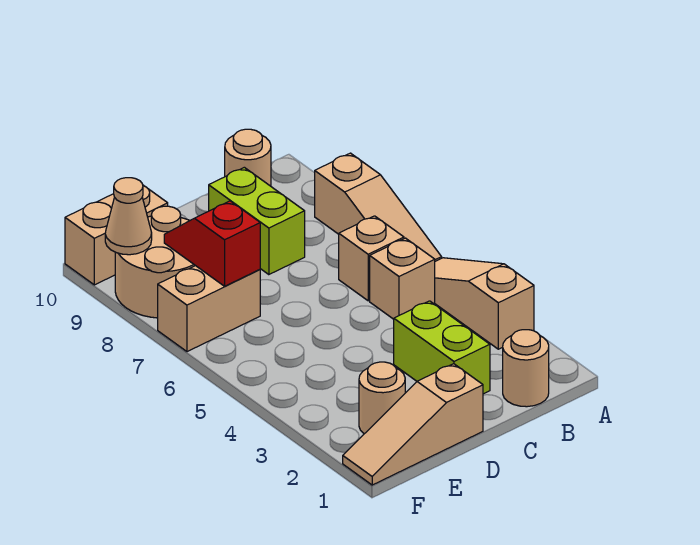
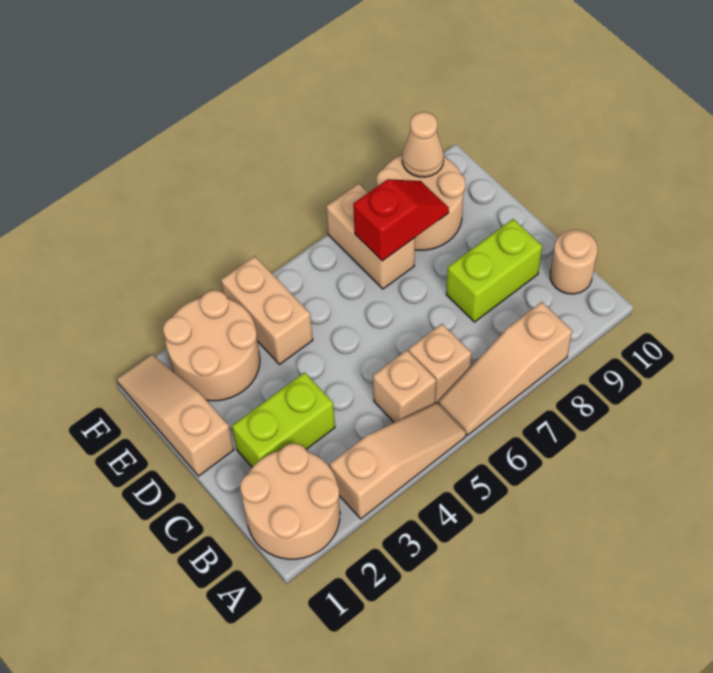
tan round brick B1 level 1 -> tan round brick A1:B2 level 1
tan round brick E2 level 1 -> tan round brick E2:F3 level 1
tan brick E10:F10 level 1 -> tan brick E4:F4 level 1

